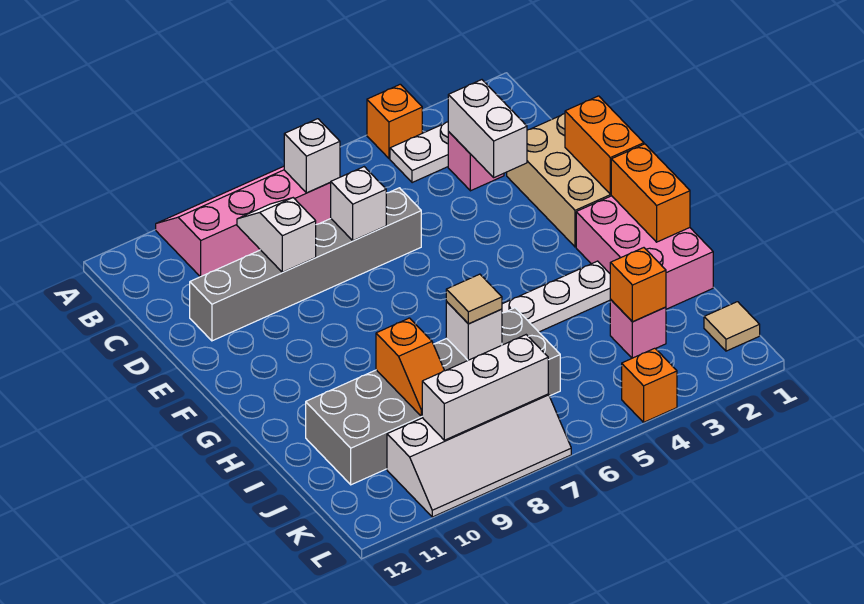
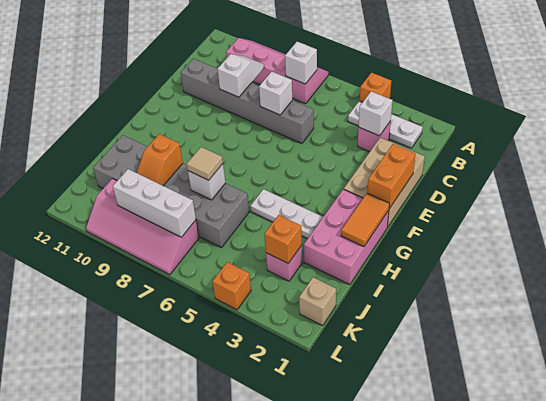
white brick C3:D3 level 2 -> white brick C3 level 2
orange brick G1:H1 level 2 -> orange tile G1:H1 level 2
tan tile K1 level 1 -> tan brick K1 level 1
white slope K7:L10 level 1 top K -> pink slope K7:L10 level 1 top K

